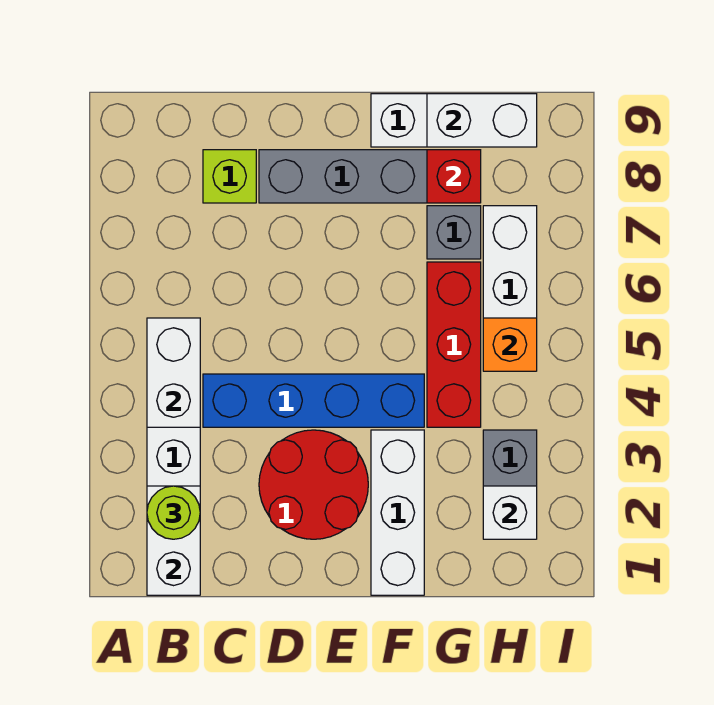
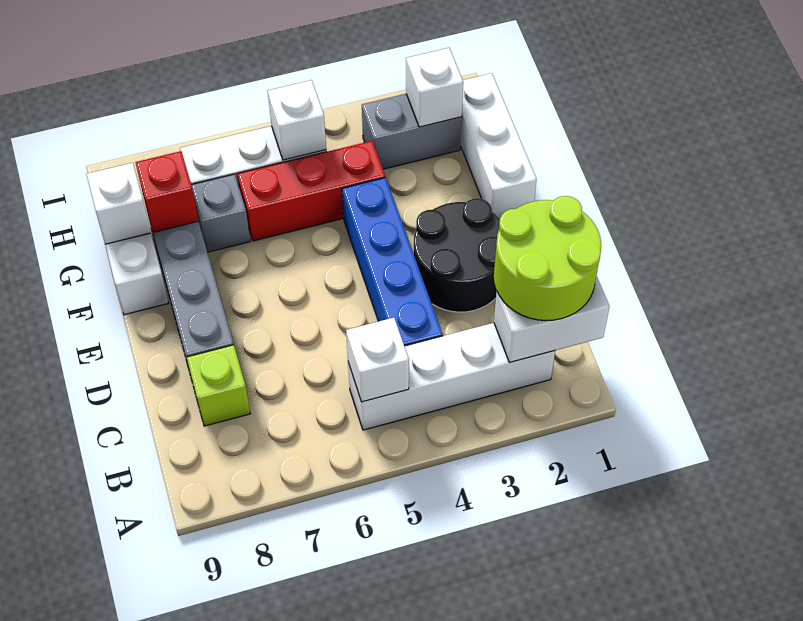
lime round brick B2 level 3 -> lime round brick B1:C2 level 3
white brick B4:B5 level 2 -> white brick B5 level 2
red round brick D2:E3 level 1 -> black round brick D2:E3 level 1
white brick F1:F3 level 1 -> white brick F1:H1 level 1
white brick G9:H9 level 2 -> white brick G9 level 2
orange brick H5 level 2 -> white brick H5 level 2

